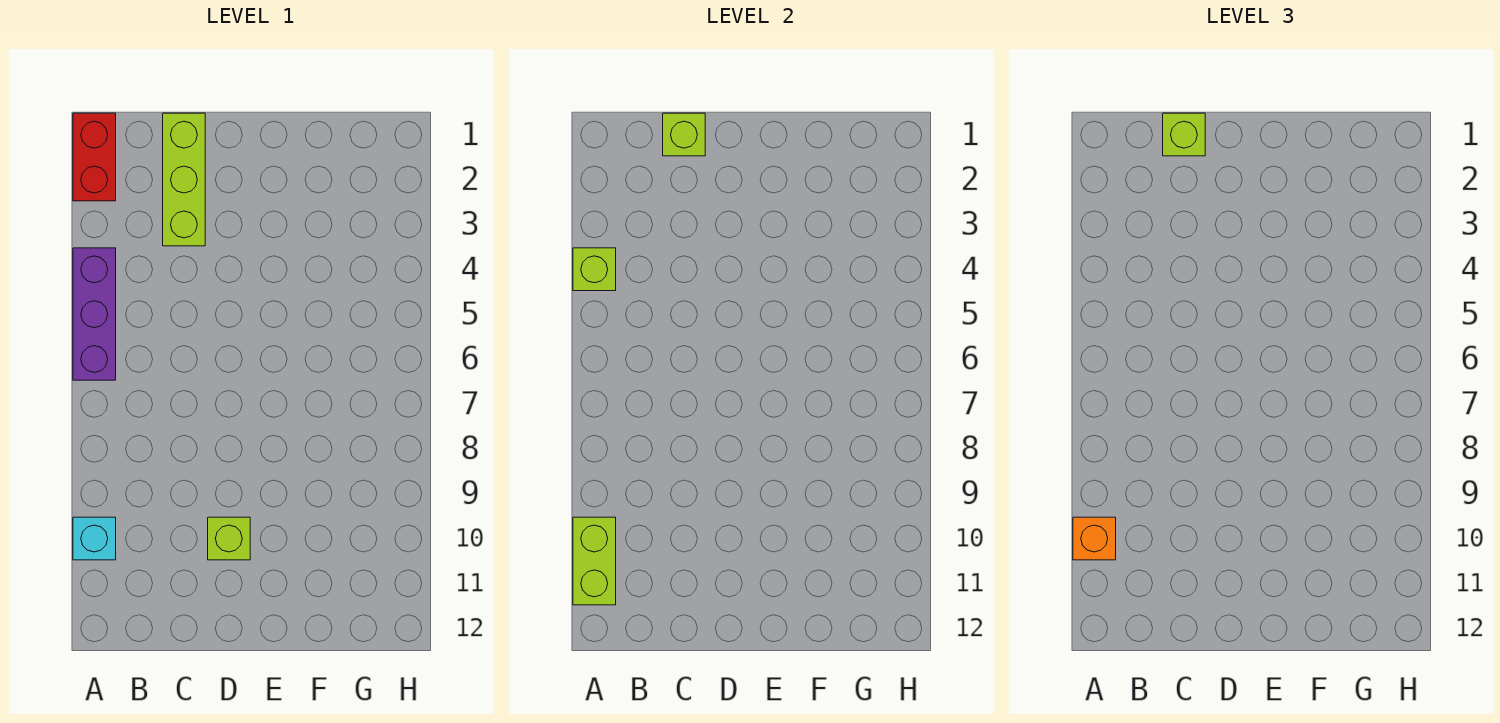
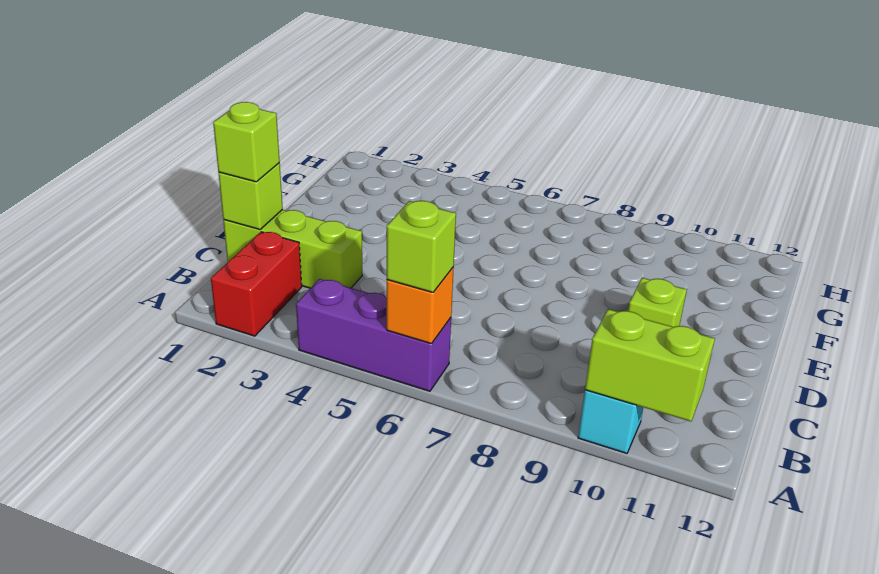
red brick A1:A2 level 1 -> red brick A2:B2 level 1
lime brick A4 level 2 -> lime brick A6 level 3
orange brick A10 level 3 -> orange brick A6 level 2

